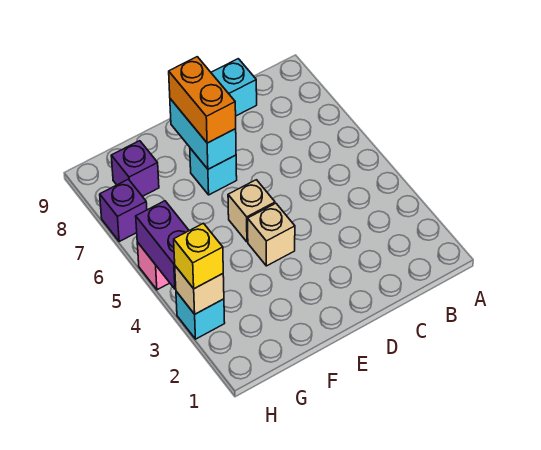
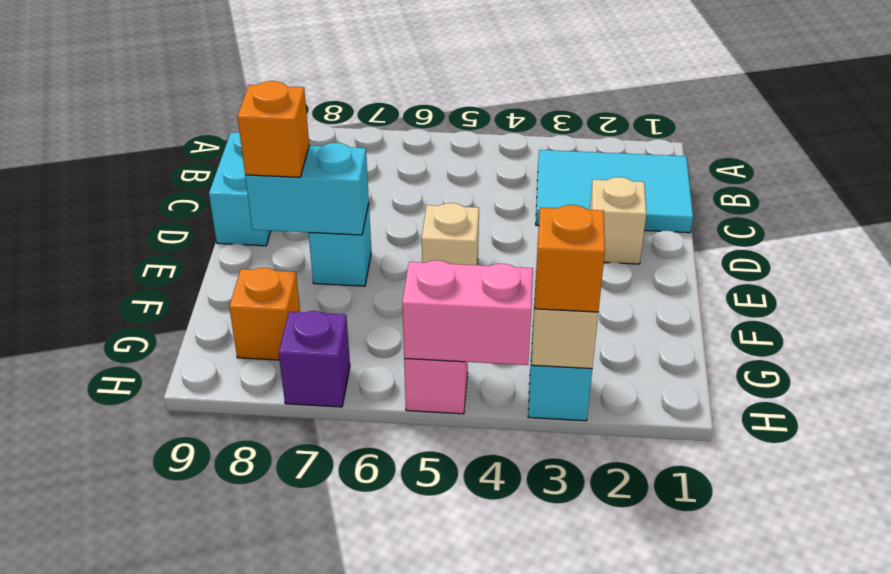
none -> cyan tile B1:C3 level 1
tan brick E4 level 1 -> tan brick D2 level 1
orange brick E7:E8 level 3 -> orange brick E8 level 3
purple brick G8 level 1 -> orange brick G8 level 1
yellow brick H3 level 3 -> orange brick H3 level 3
purple brick H4:H5 level 2 -> pink brick H4:H5 level 2

